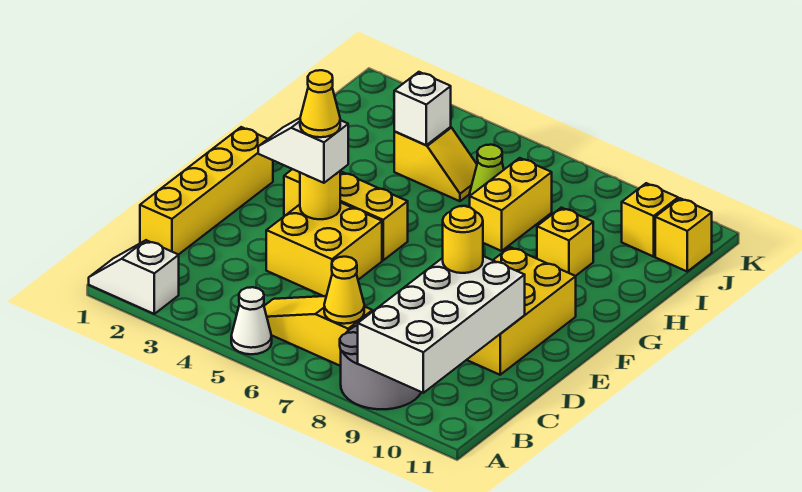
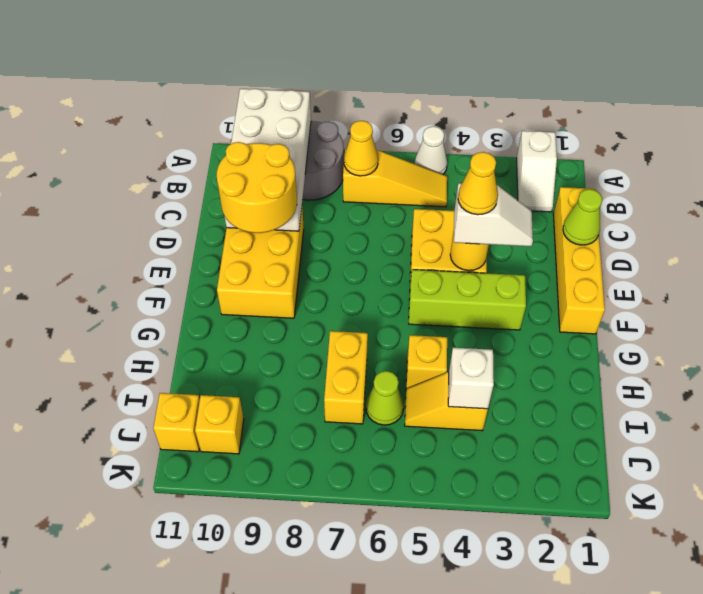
white slope A1:A2 level 1 top 2 -> white slope A2:B2 level 1 top A
none -> lime cone D1 level 2
yellow round brick D9 level 3 -> yellow round brick D9:E10 level 3
yellow brick F3:F5 level 1 -> lime brick F3:F5 level 1
yellow brick H9 level 1 -> yellow brick H5 level 1

